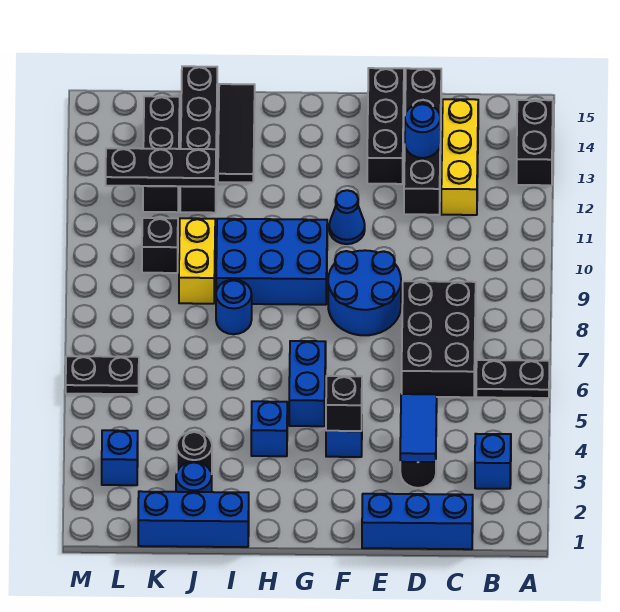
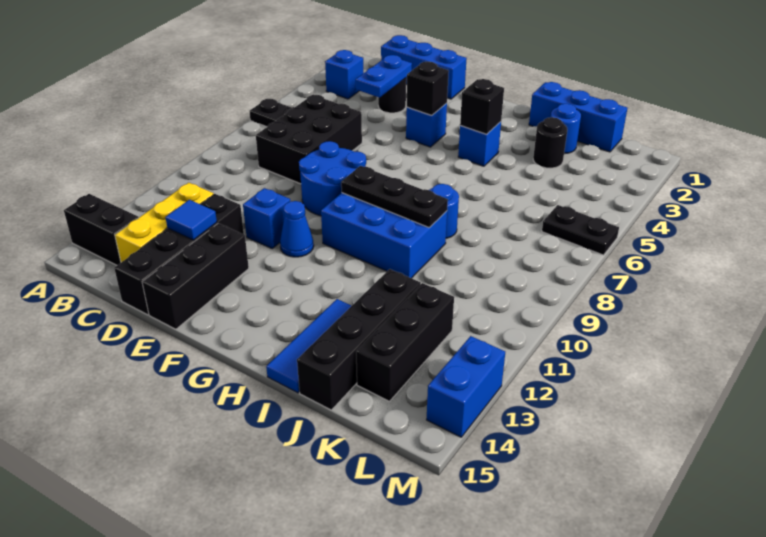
black brick A13:A14 level 1 -> black brick A14:B14 level 1
blue tile D3:D4 level 2 -> blue plate D3:D4 level 2
blue round brick D13 level 2 -> blue tile D13 level 2
blue brick G5:G6 level 1 -> blue brick M13:M14 level 1
black tile I13:I15 level 1 -> blue tile I13:I15 level 1
yellow brick J9:J10 level 1 -> none
black plate J12:L12 level 2 -> black plate G9:I9 level 2
black brick K10 level 1 -> black brick H4 level 2
blue brick L3 level 1 -> blue brick E11 level 1

